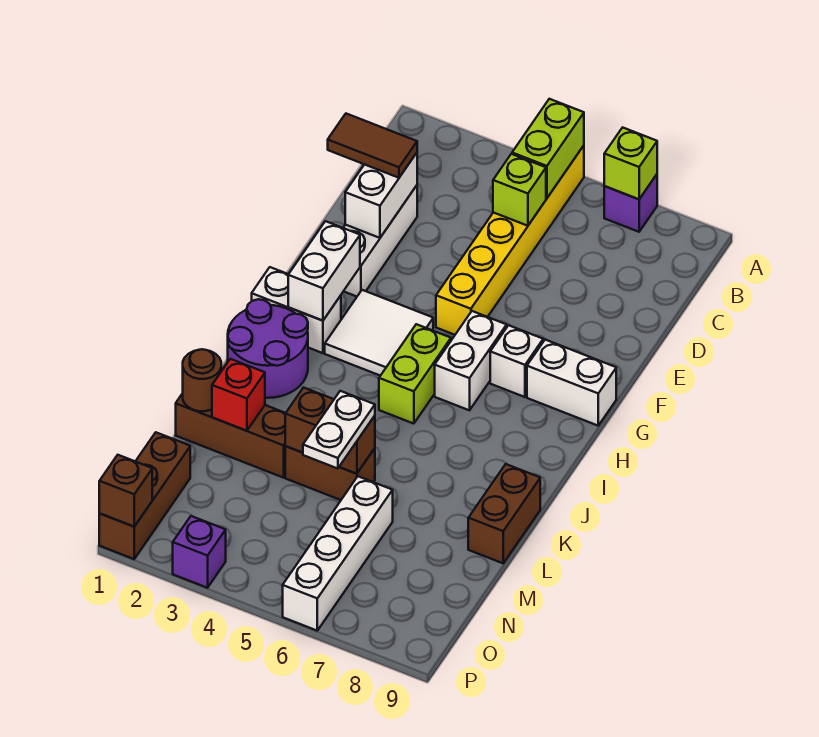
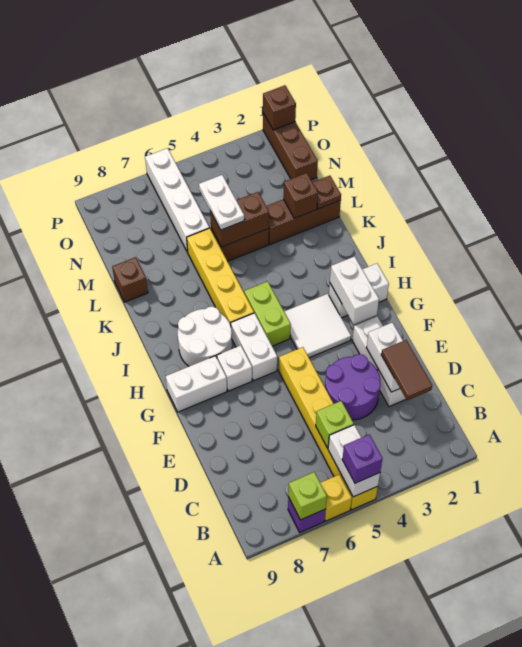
lime brick A5:B5 level 2 -> white brick A5:B5 level 2
none -> yellow brick A6 level 1
brown tile D1:D2 level 3 -> brown tile C2:D2 level 3
none -> white round brick H7:I8 level 1
purple round brick I1:J2 level 1 -> purple round brick D3:E4 level 1
none -> yellow brick I6:L6 level 1
brown brick K9:L9 level 1 -> brown brick L9 level 1
brown round brick L1 level 2 -> brown plate L1 level 2
red brick L2 level 2 -> brown brick L2 level 2
purple brick P3 level 1 -> purple brick A5 level 3

